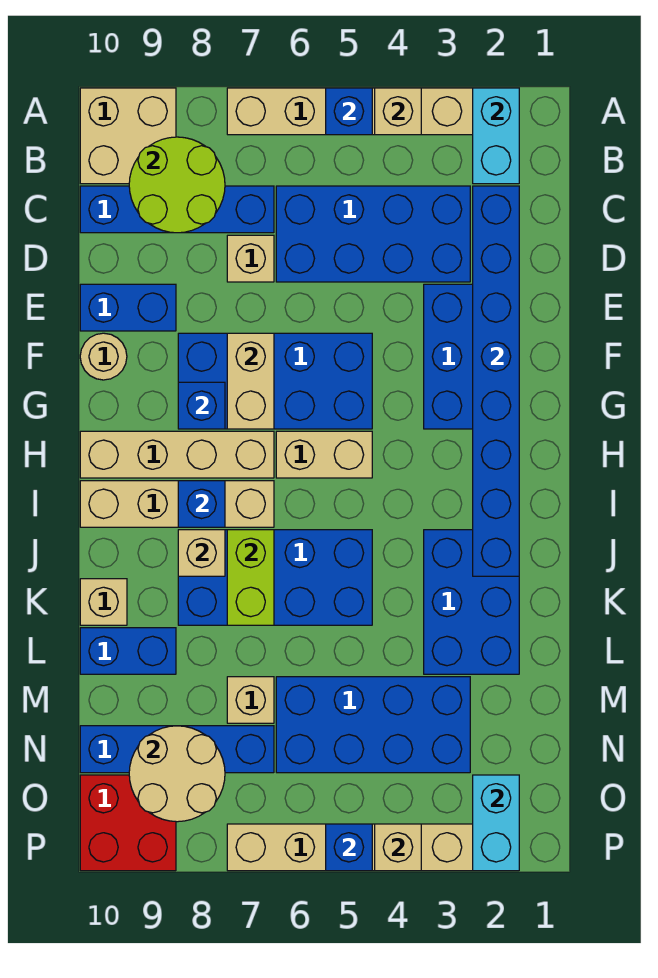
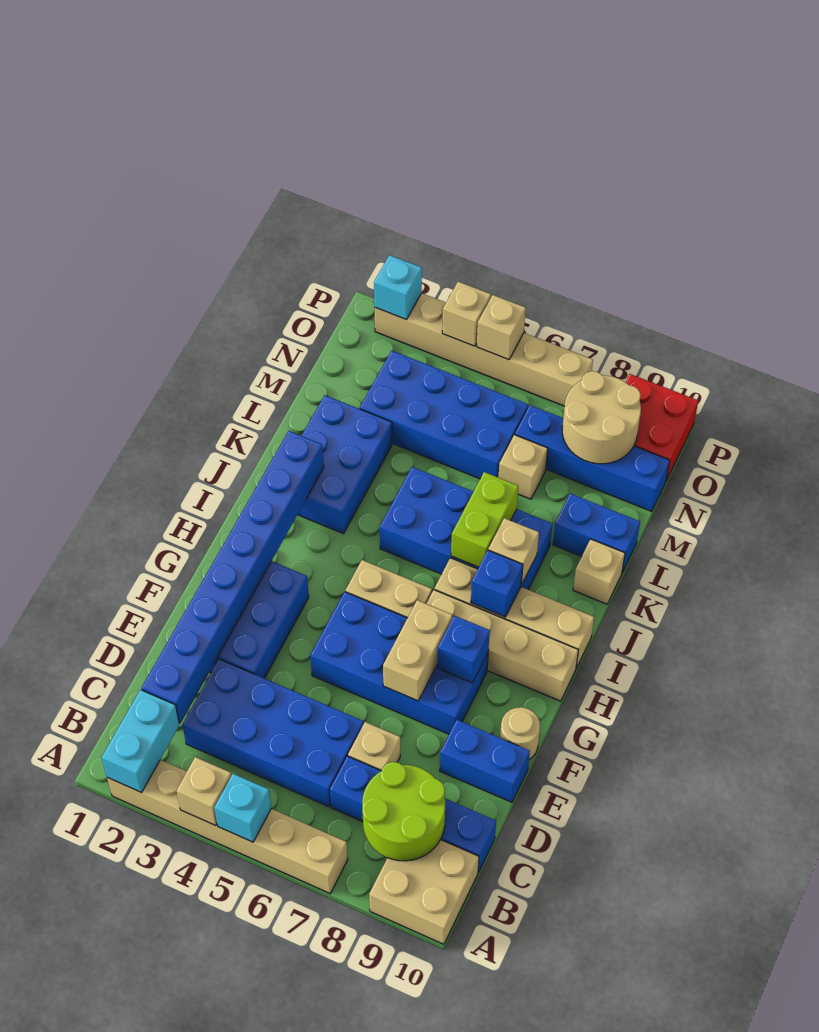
blue brick A5 level 2 -> cyan brick A5 level 2
cyan brick O2:P2 level 2 -> cyan brick P2 level 2
blue brick P5 level 2 -> tan brick P5 level 2

